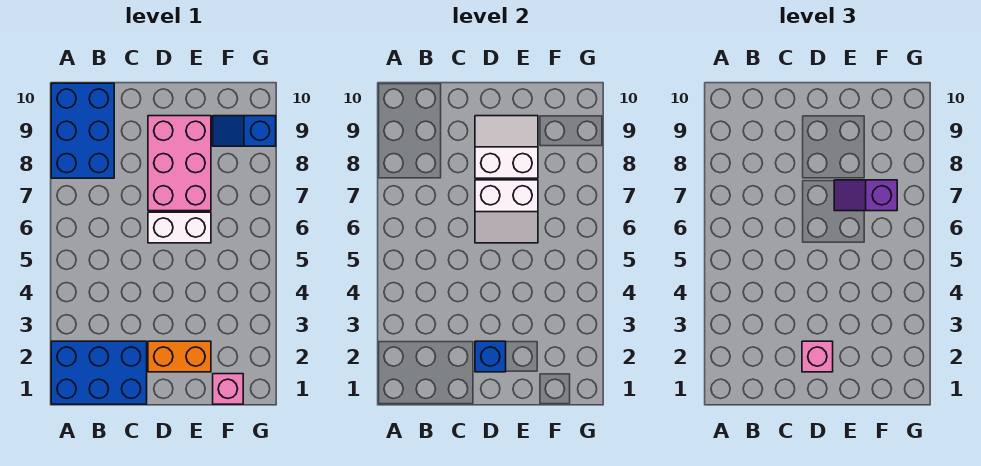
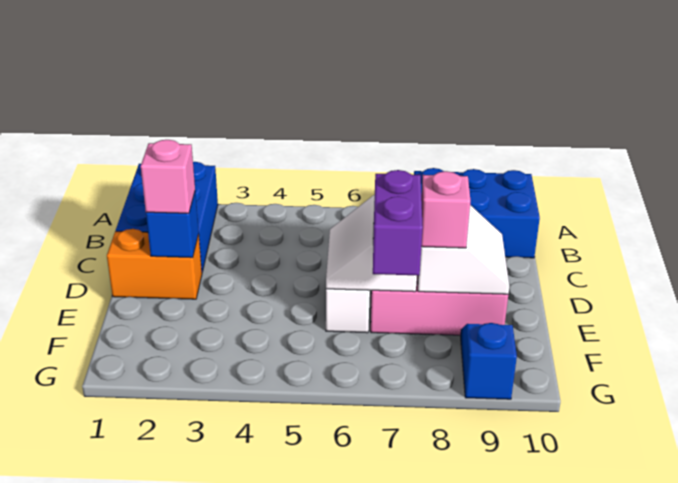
orange brick D2:E2 level 1 -> orange brick D1:D2 level 1
purple slope E7:F7 level 3 top F -> purple brick E7:F7 level 3
pink brick F1 level 1 -> pink brick E8 level 3

